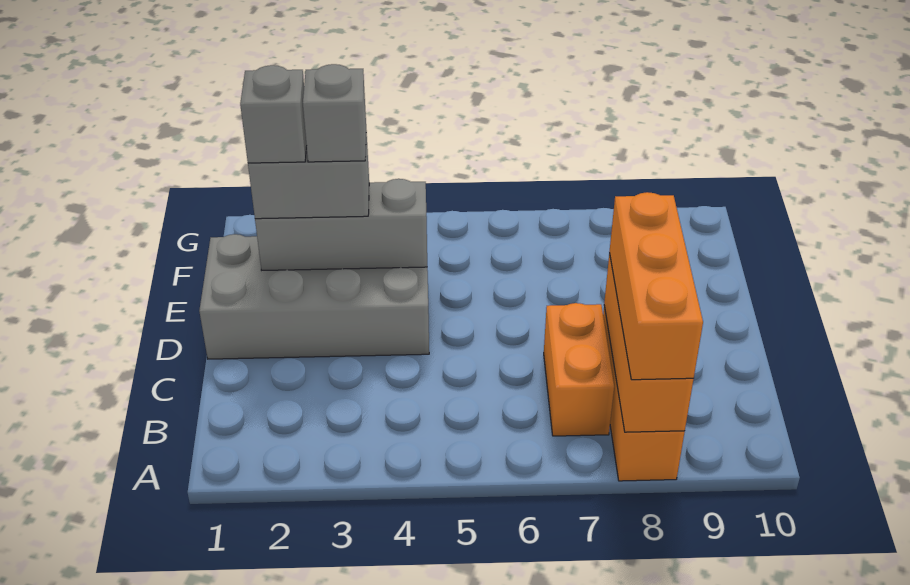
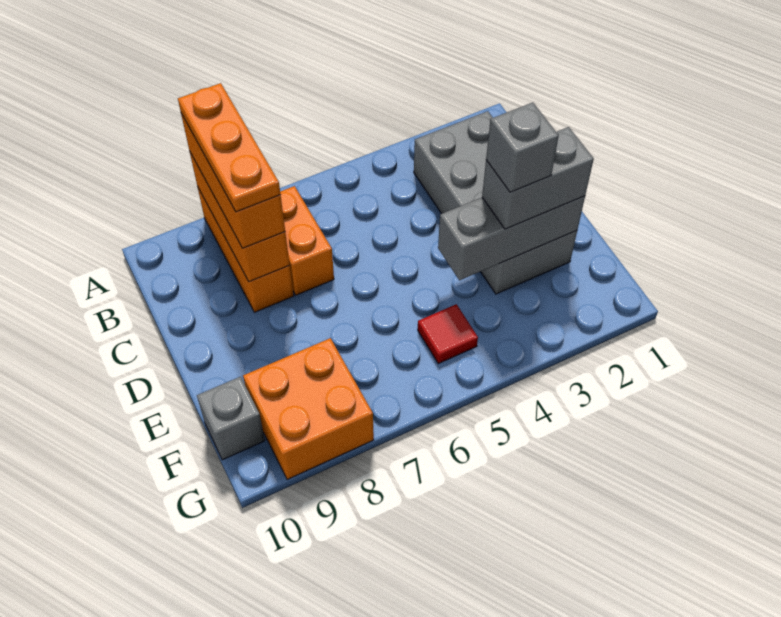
none -> orange plate A8:C8 level 4
grey brick D1:E4 level 1 -> grey brick B2:E3 level 1
grey brick E2 level 4 -> grey brick F10 level 1
none -> red tile F5 level 1
none -> orange brick F8:G9 level 1

